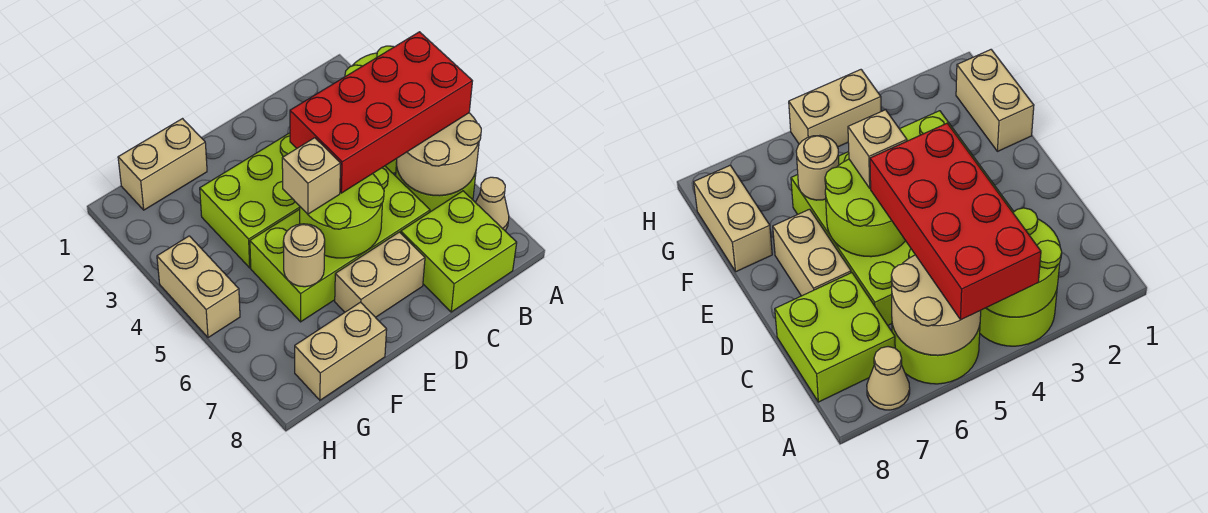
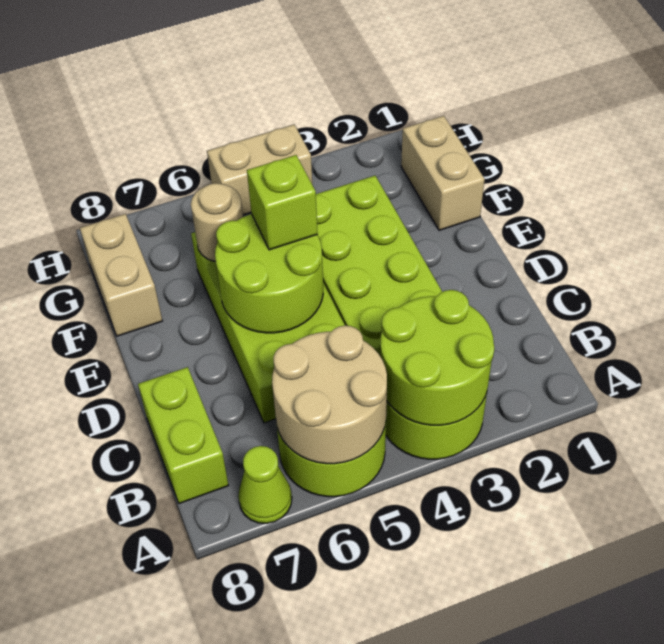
red brick A4:D5 level 3 -> none
tan cone A7 level 1 -> lime cone A7 level 1
lime brick B7:C8 level 1 -> lime brick B8:C8 level 1
tan brick D7:E7 level 1 -> none
tan brick E5 level 3 -> lime brick E5 level 3

